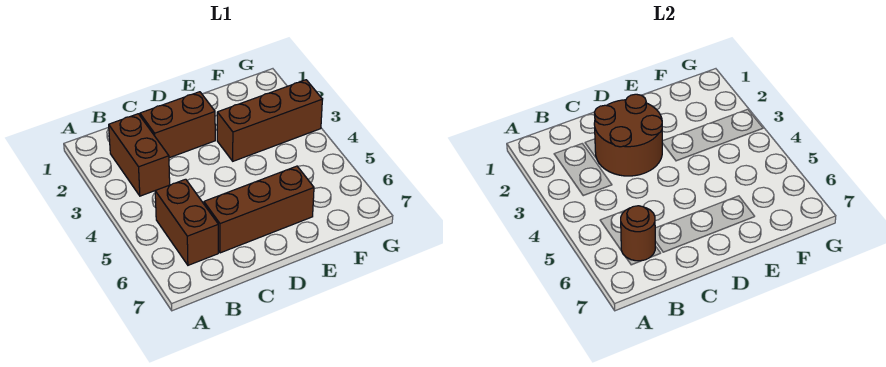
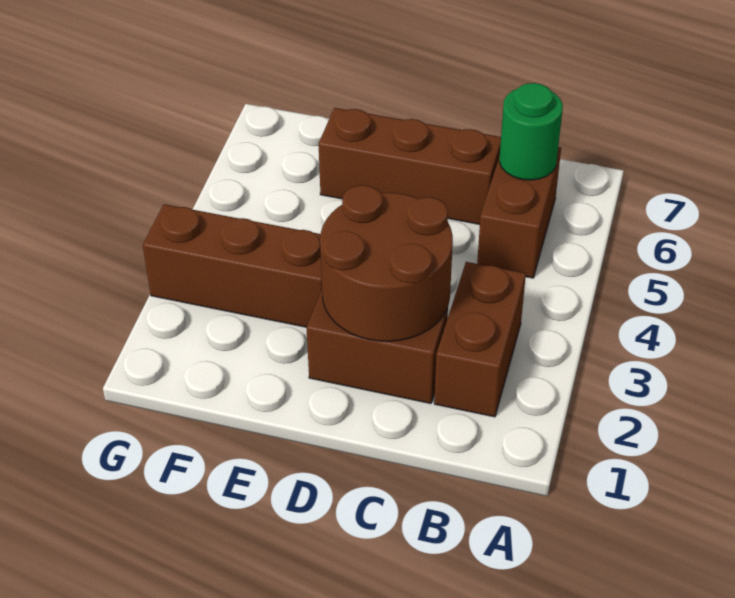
brown round brick B6 level 2 -> green round brick B6 level 2

